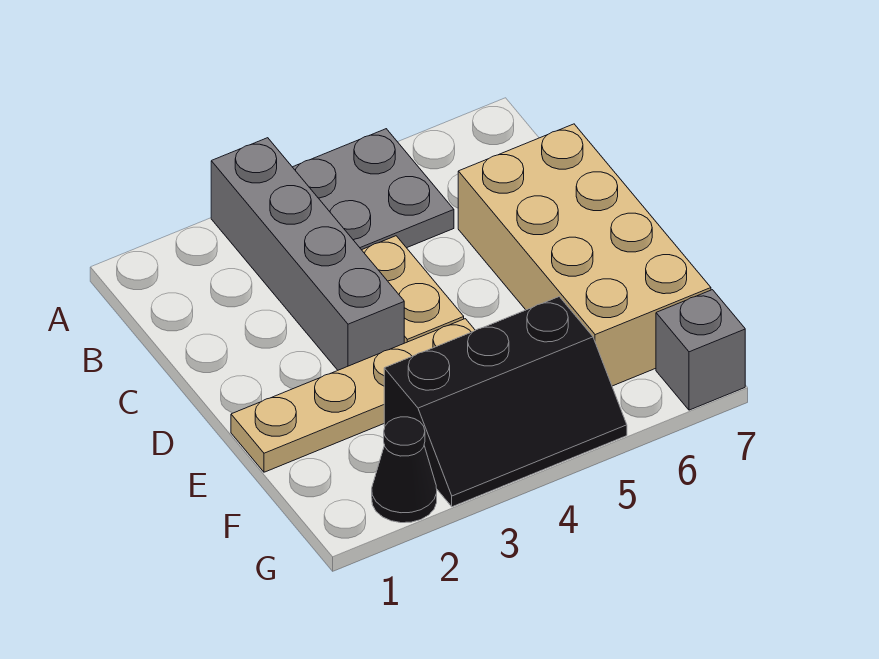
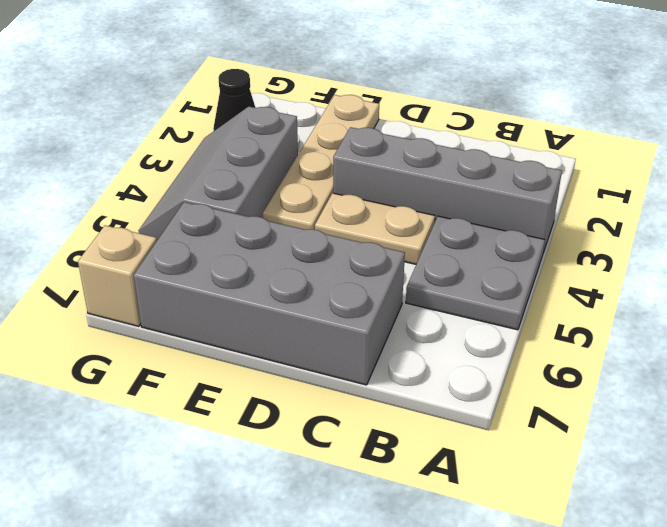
tan brick C6:F7 level 1 -> grey brick C6:F7 level 1
black slope F3:G5 level 1 top F -> grey slope F3:G5 level 1 top F
grey brick G7 level 1 -> tan brick G7 level 1

